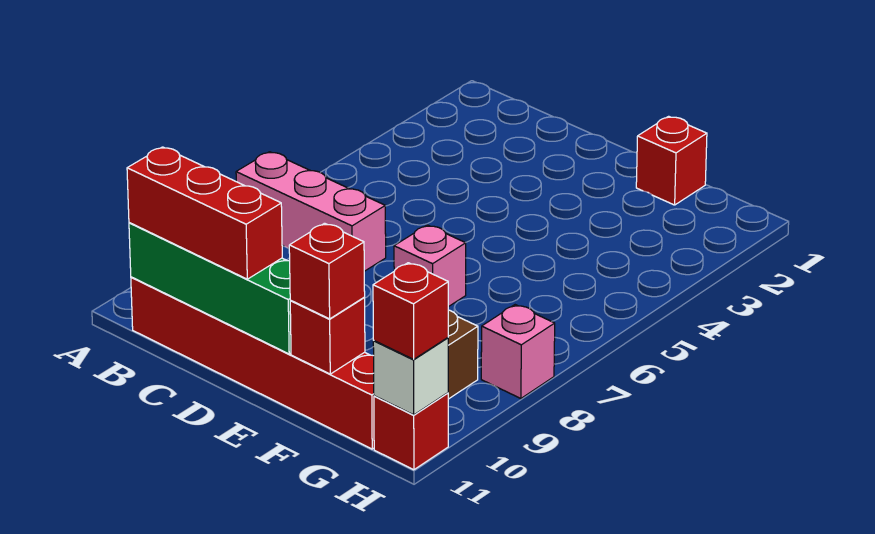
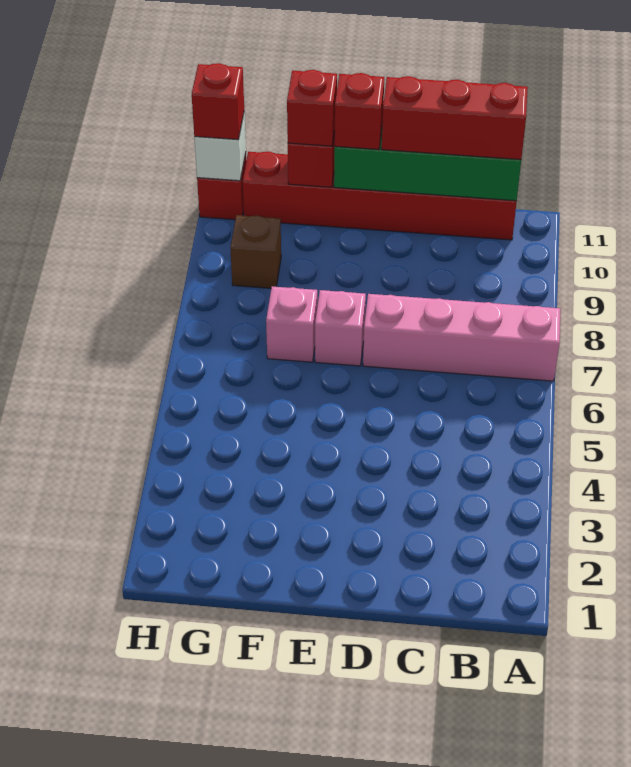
pink brick A7:C7 level 1 -> pink brick A7:D7 level 1
red brick F1 level 1 -> red brick E11 level 3
pink brick H8 level 1 -> pink brick F7 level 1

